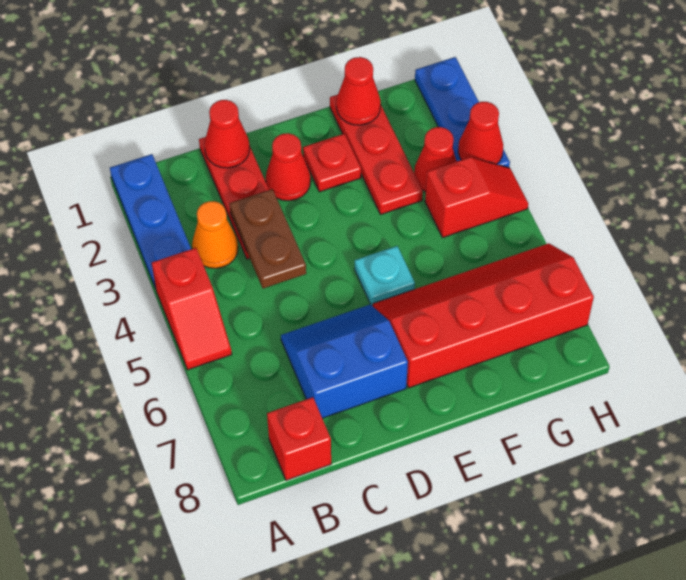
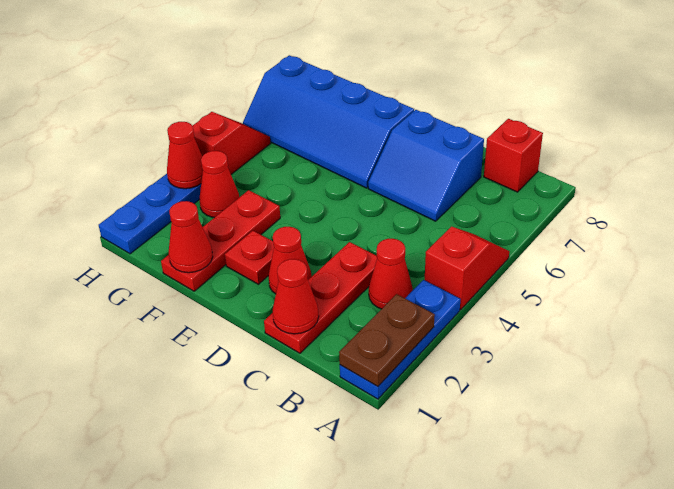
orange cone B3 level 1 -> red cone B3 level 1
brown plate C3:C4 level 2 -> brown plate A1:A2 level 2
cyan plate E5 level 1 -> none
red slope E6:H7 level 1 top 7 -> blue slope E6:H7 level 1 top 7
red slope G4:H4 level 1 top G -> red slope H4:H5 level 1 top 4

